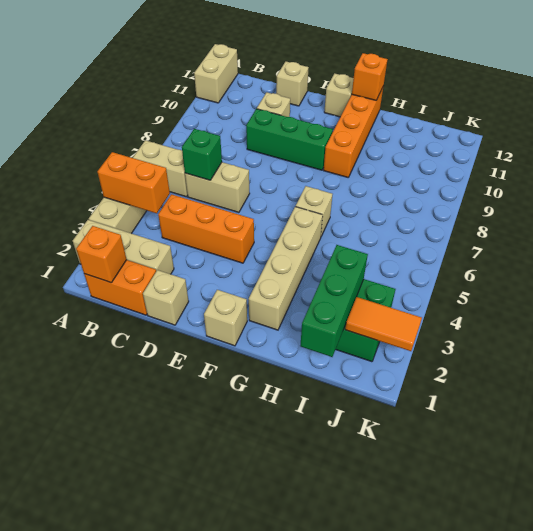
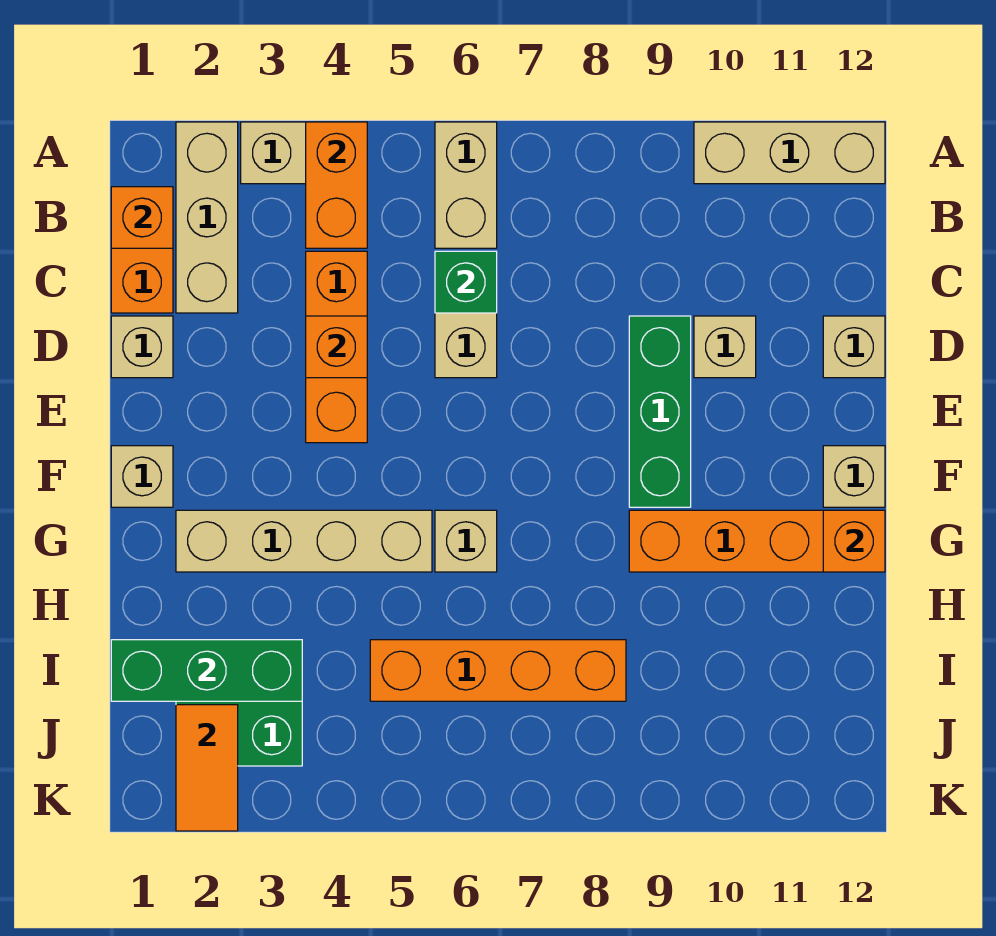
tan brick A11:A12 level 1 -> tan brick A10:A12 level 1
none -> orange brick D4 level 2
none -> orange brick I5:I8 level 1

